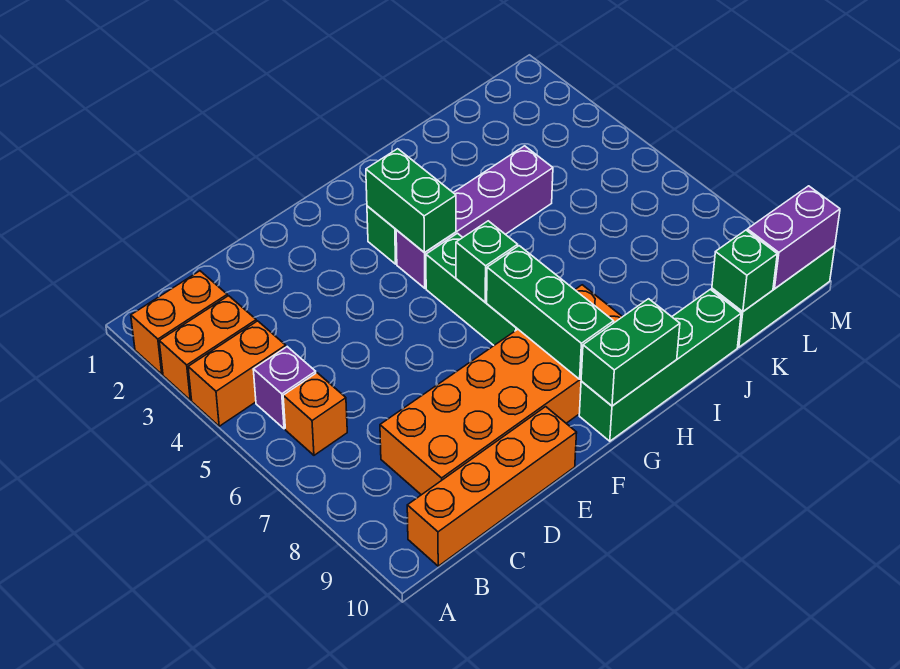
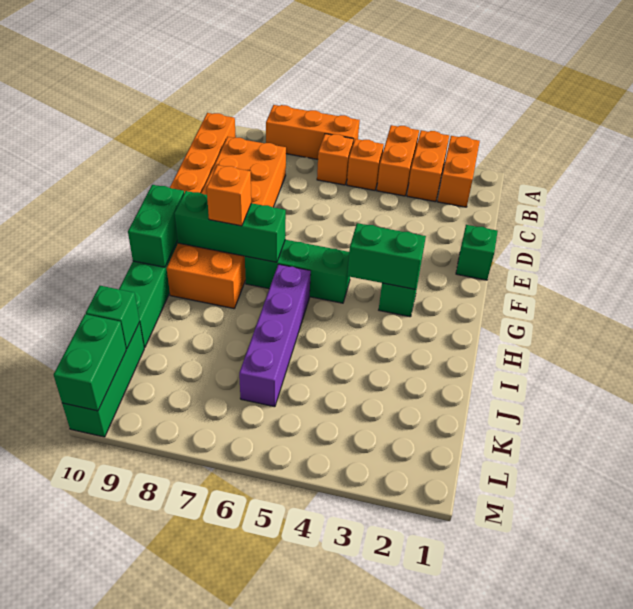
none -> orange brick A6:A8 level 1
purple brick B5 level 1 -> orange brick B5 level 1
purple brick G4:J4 level 1 -> purple brick H6:K6 level 1
green brick G6 level 2 -> green brick E1 level 1
none -> orange brick G8 level 3
purple brick L10:M10 level 2 -> green brick L10:M10 level 2

